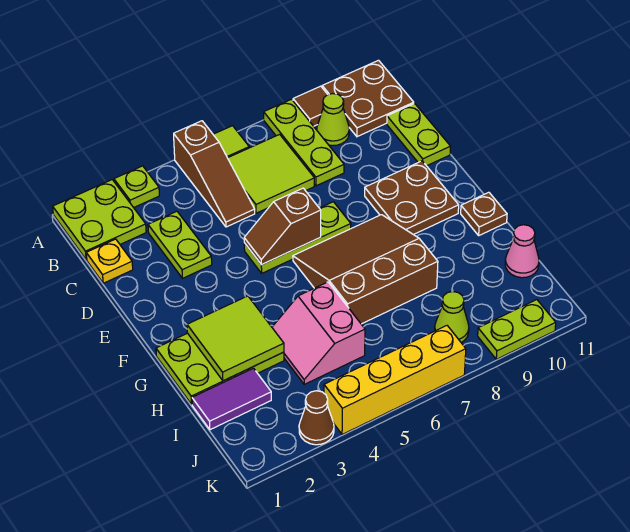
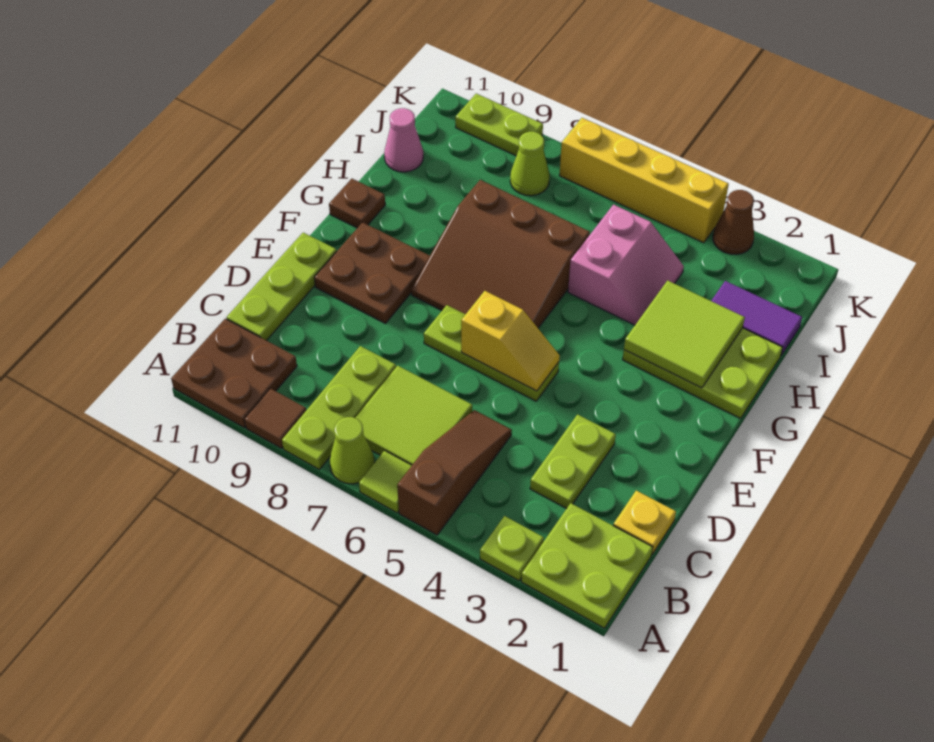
lime cone B9 level 1 -> lime cone A7 level 1
lime plate C11:D11 level 1 -> lime plate C11:E11 level 1
brown slope E5:E6 level 2 top 6 -> yellow slope E5:E6 level 2 top 6

